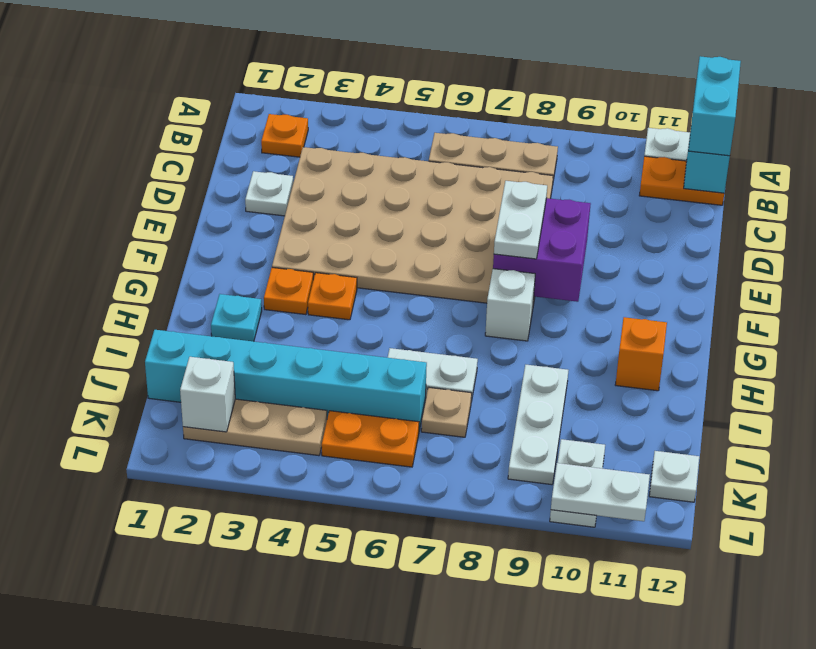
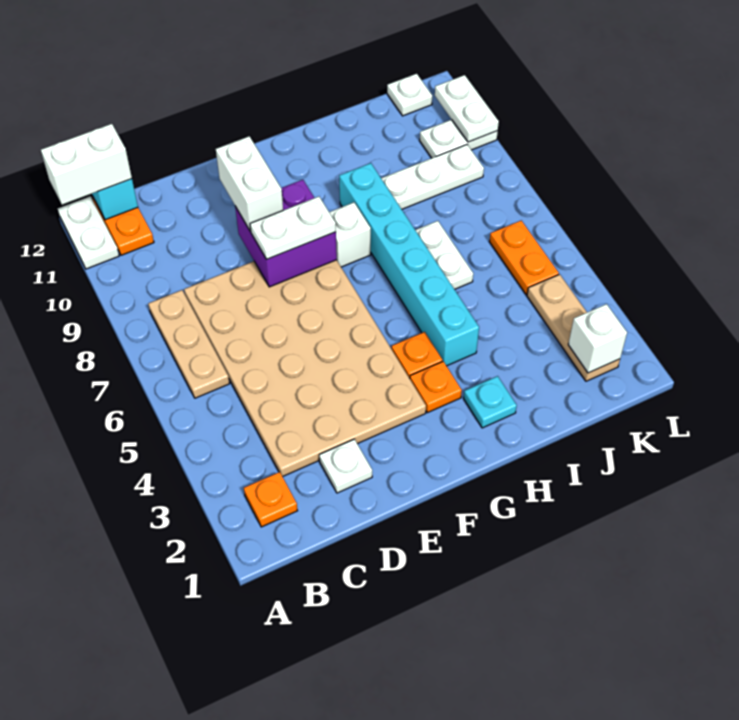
cyan brick A12:B12 level 3 -> white brick A12:B12 level 3
none -> white brick E9:E10 level 3
orange brick H11 level 1 -> none
cyan brick J1:J6 level 1 -> cyan brick H4:H9 level 1
tan plate J7 level 1 -> none

